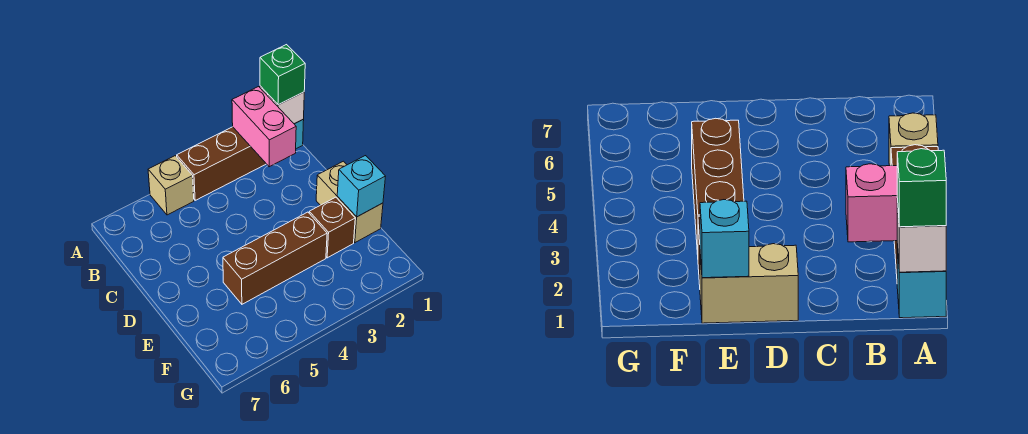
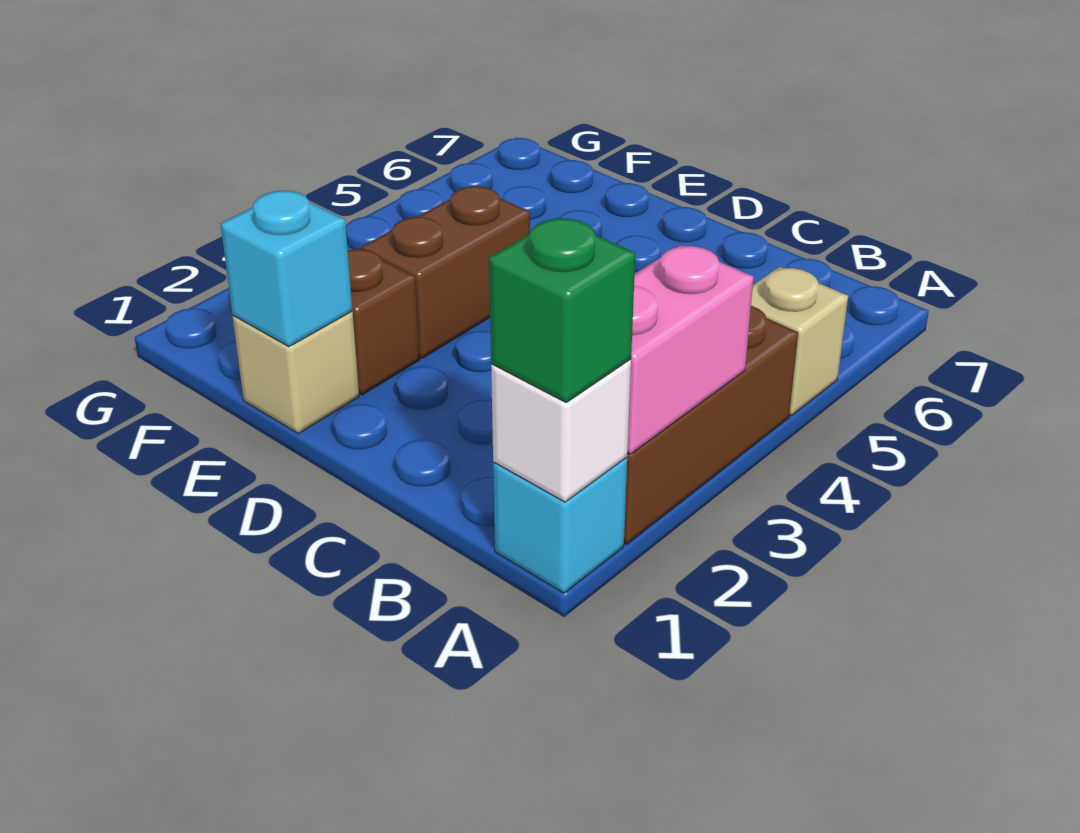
pink brick A2:B2 level 2 -> pink brick A2:A3 level 2
tan brick D1:E1 level 1 -> tan brick E1 level 1
brown brick E3:E5 level 1 -> brown brick E3:E4 level 1

